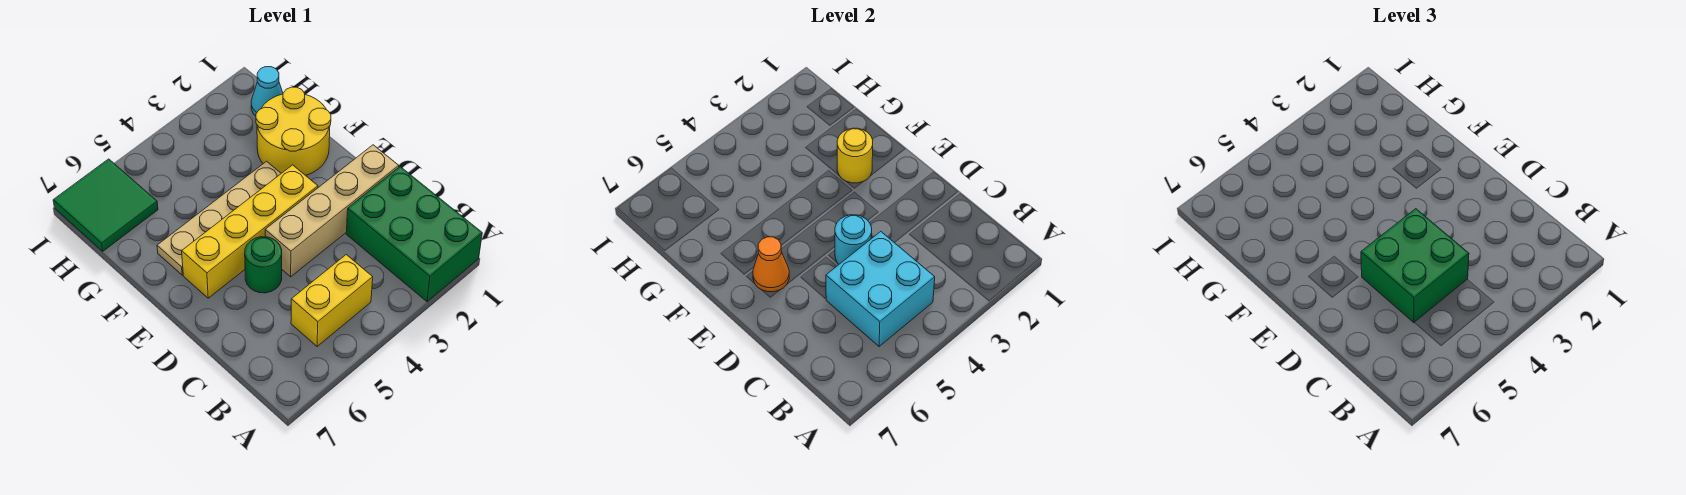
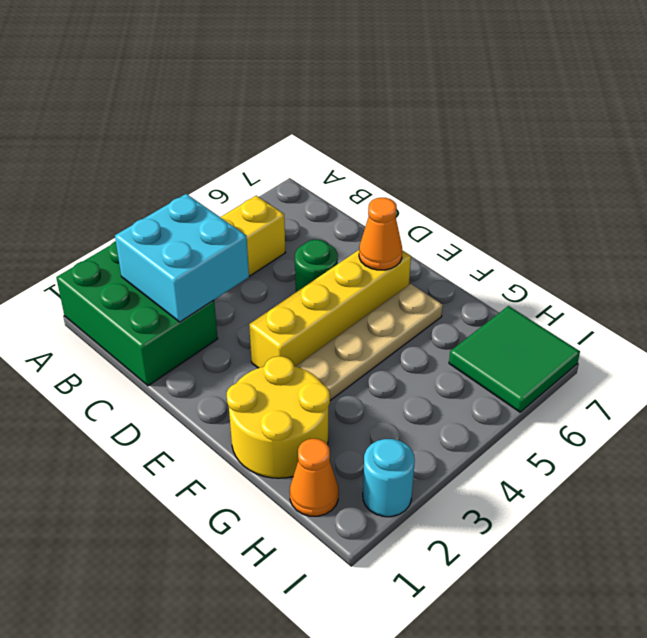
cyan brick B4:C5 level 2 -> cyan brick B2:C3 level 2
green brick C4:D5 level 3 -> none
tan brick D1:D4 level 1 -> none
cyan round brick D4 level 2 -> cyan round brick I2 level 1
yellow round brick F2 level 2 -> none
cyan cone H1 level 1 -> orange cone H1 level 1

